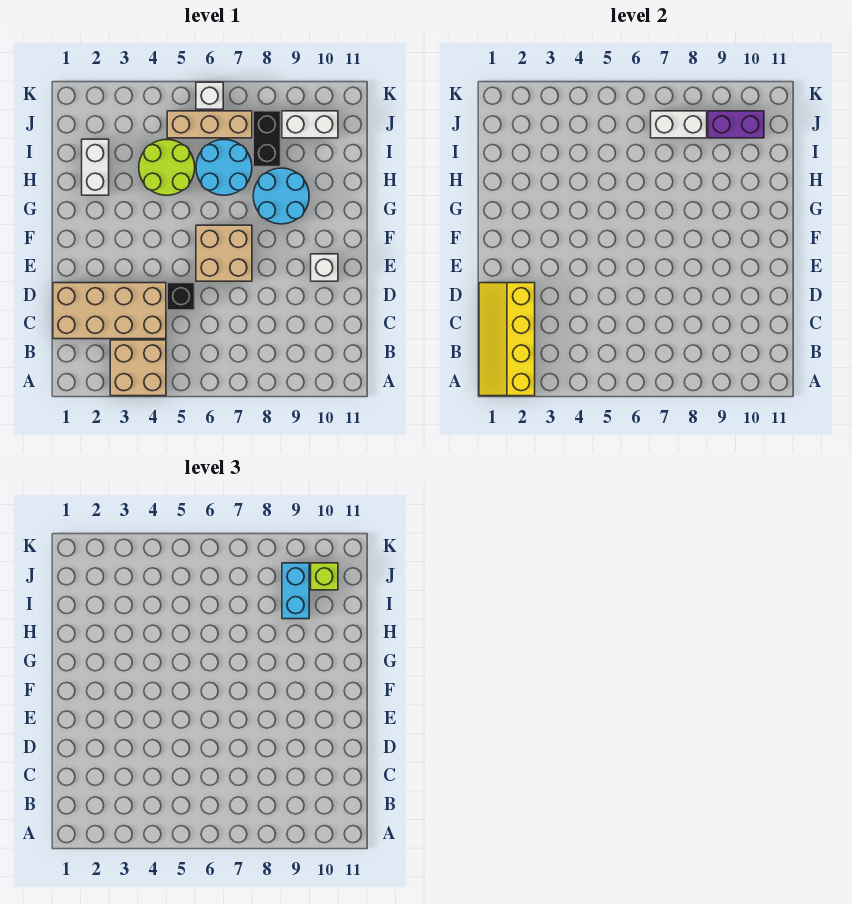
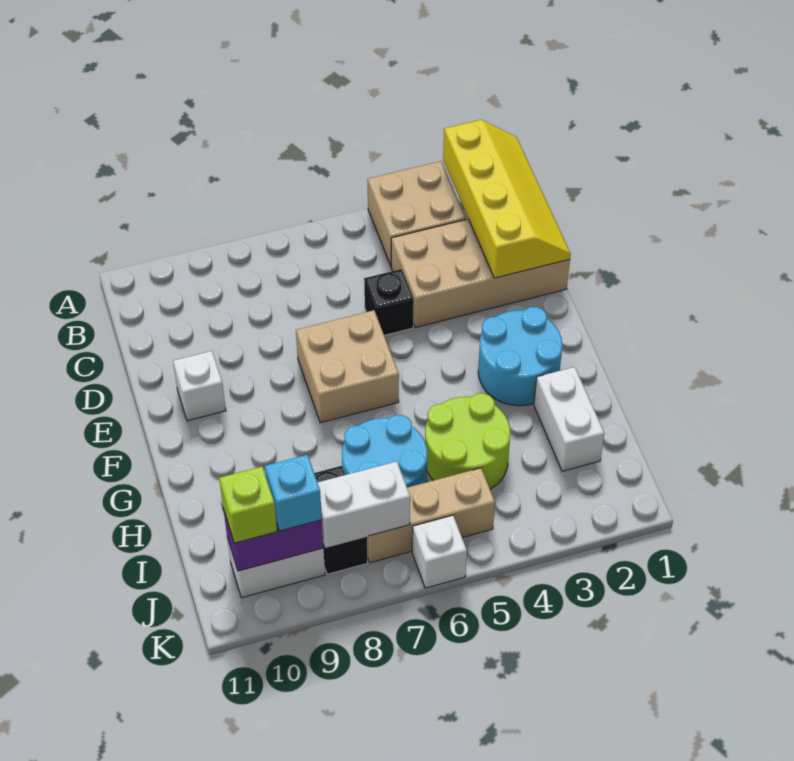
cyan round brick G8:H9 level 1 -> cyan round brick F2:G3 level 1
cyan brick I9:J9 level 3 -> cyan brick J9 level 3

